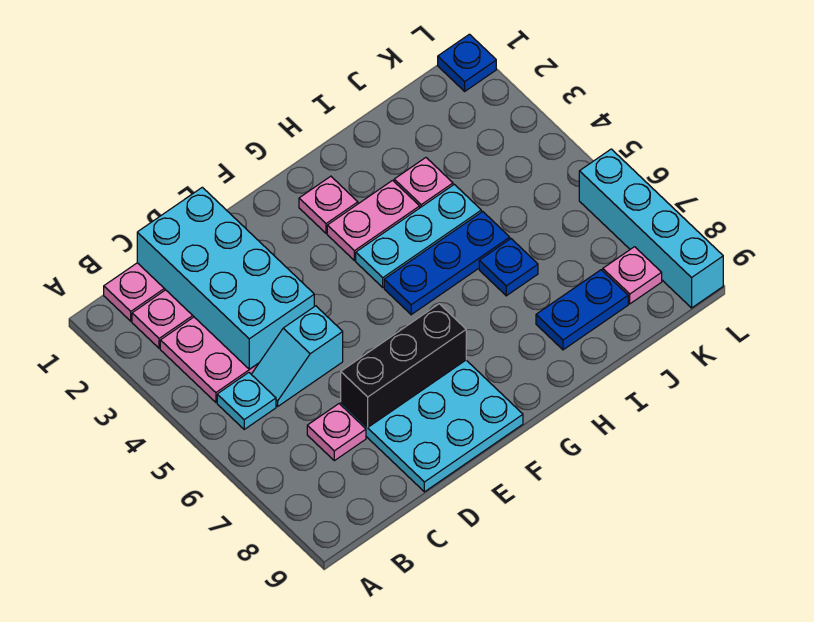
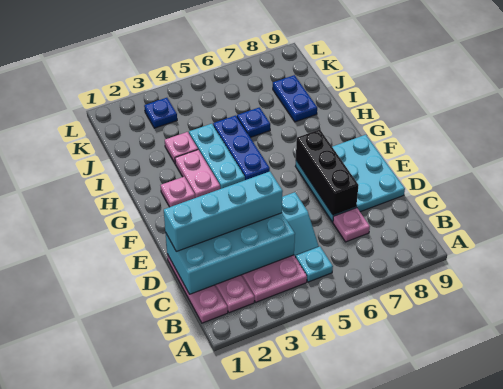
pink plate K8 level 1 -> none
blue plate L1 level 1 -> blue plate K3 level 1
cyan brick L6:L9 level 1 -> cyan brick D1:D4 level 3

